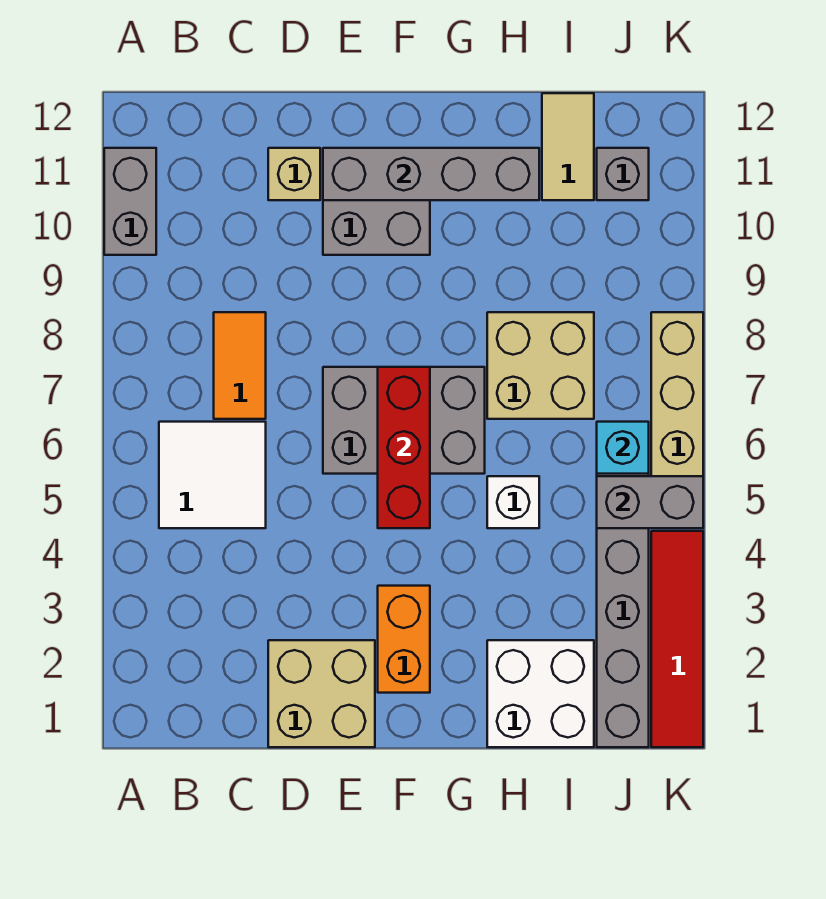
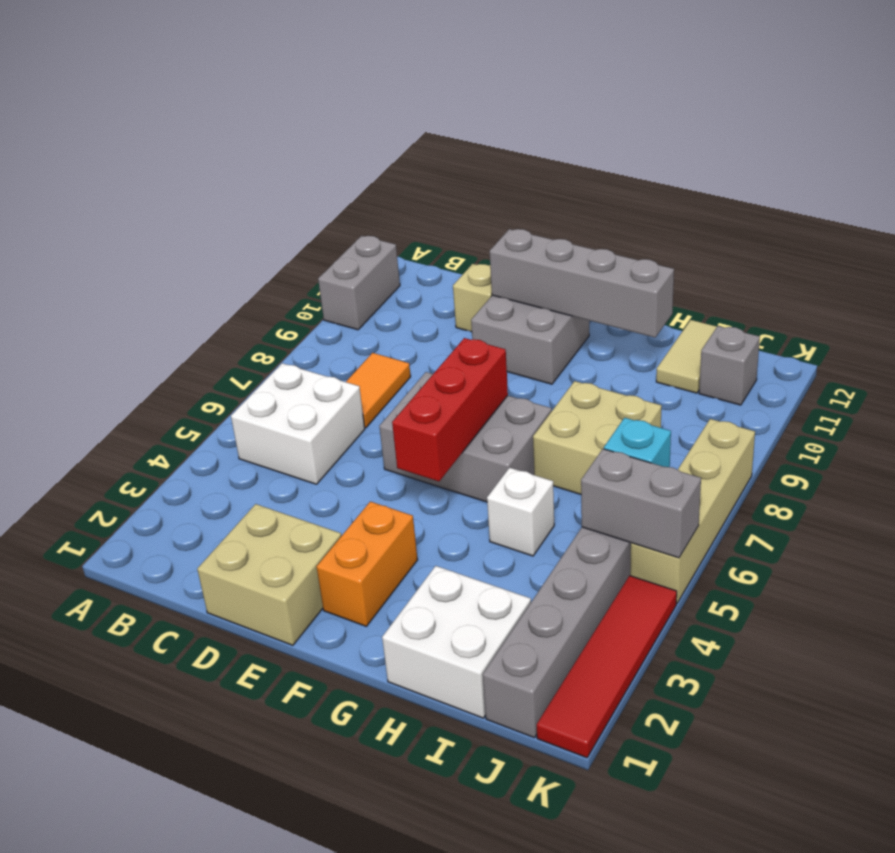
white tile B5:C6 level 1 -> white brick B5:C6 level 1

